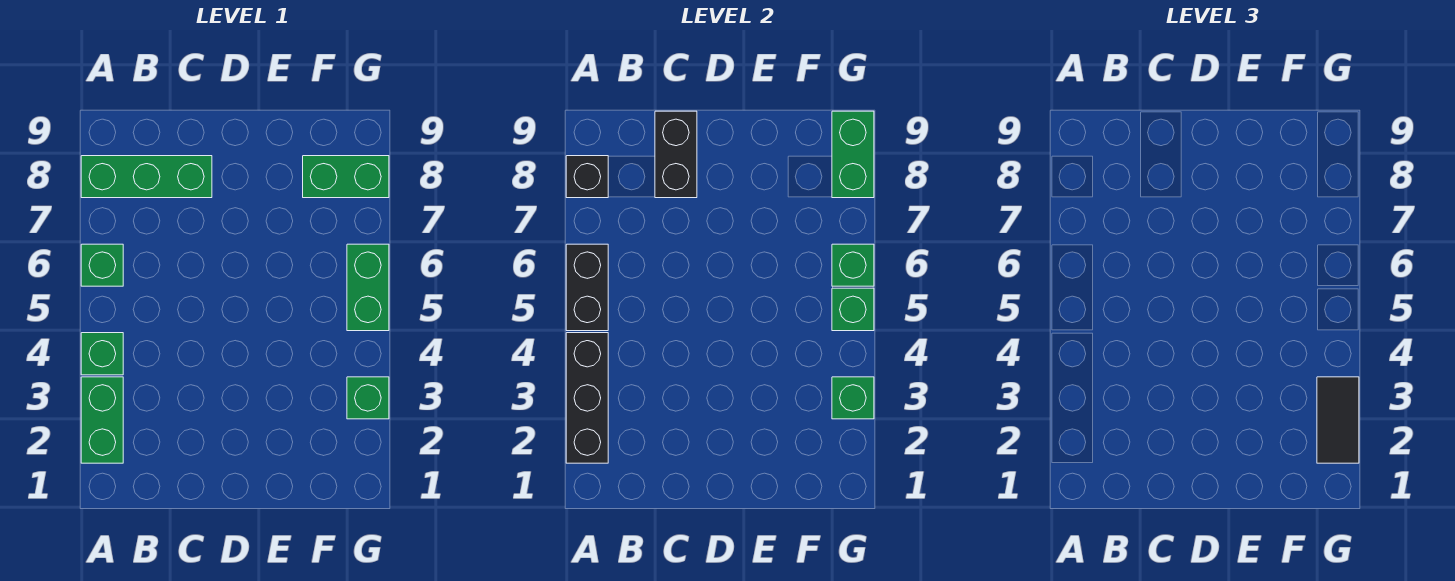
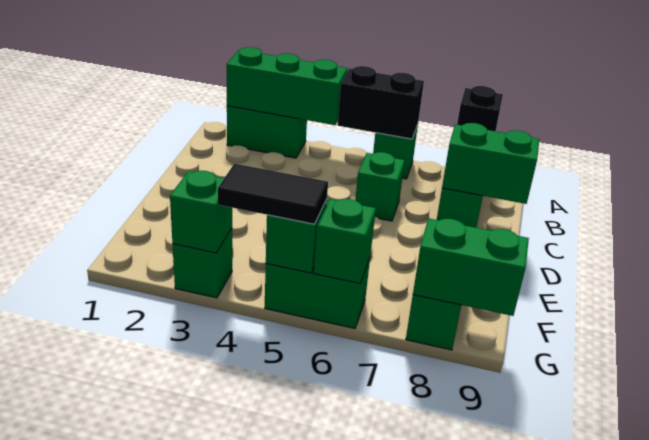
black brick A2:A4 level 2 -> green brick A2:A4 level 2
green brick A4 level 1 -> green brick C6 level 1
black brick C8:C9 level 2 -> green brick C8:C9 level 2
black tile G2:G3 level 3 -> black tile G4:G5 level 3

